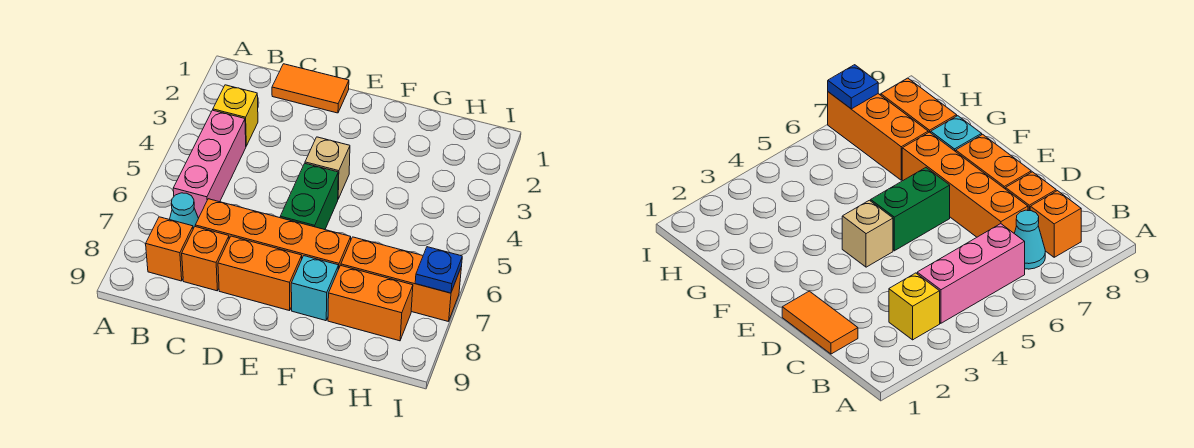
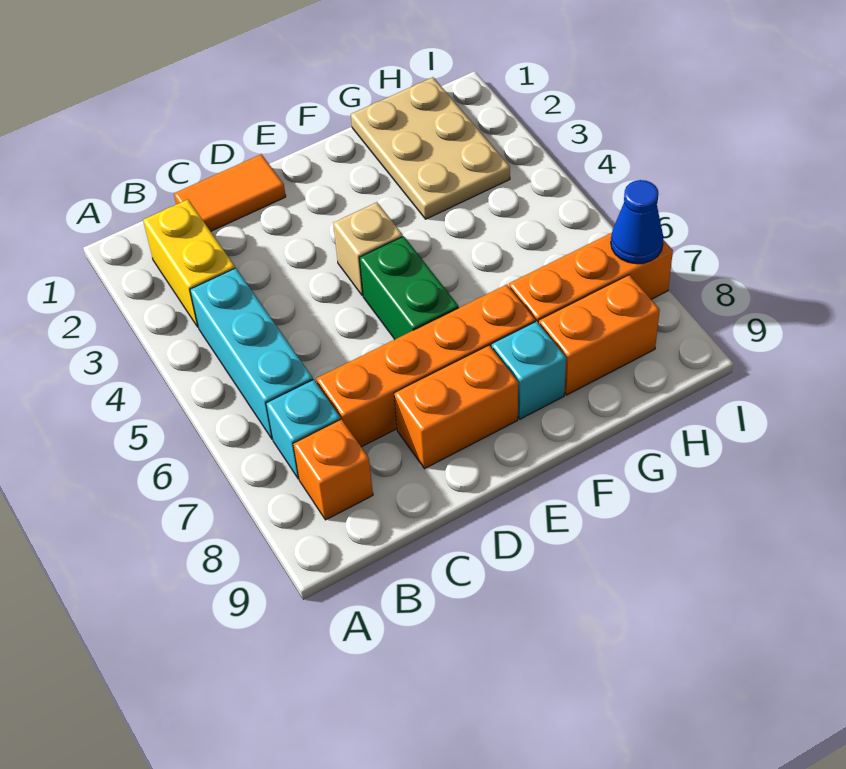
yellow brick B3 level 1 -> yellow brick B2:B3 level 1
pink brick B4:B6 level 1 -> cyan brick B4:B6 level 1
cyan cone B7 level 1 -> cyan brick B7 level 1
orange brick C8 level 1 -> none
none -> tan plate G1:H3 level 1
blue plate I7 level 2 -> blue cone I7 level 2

